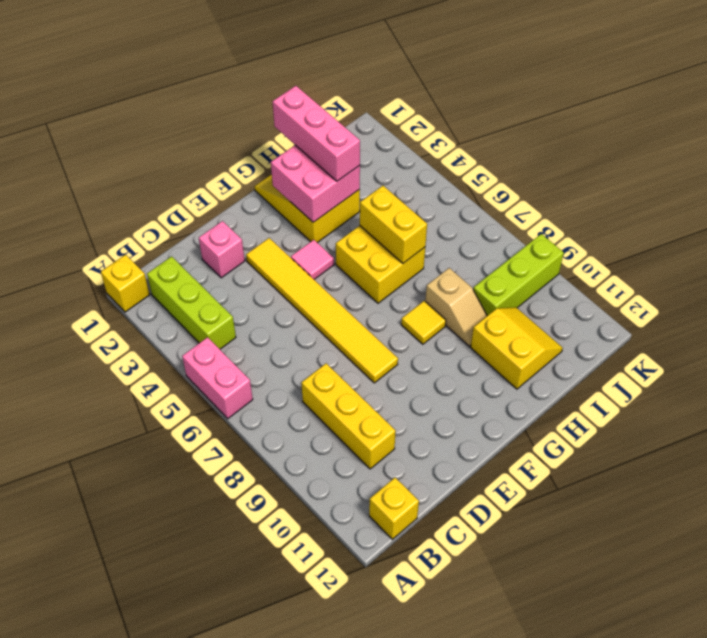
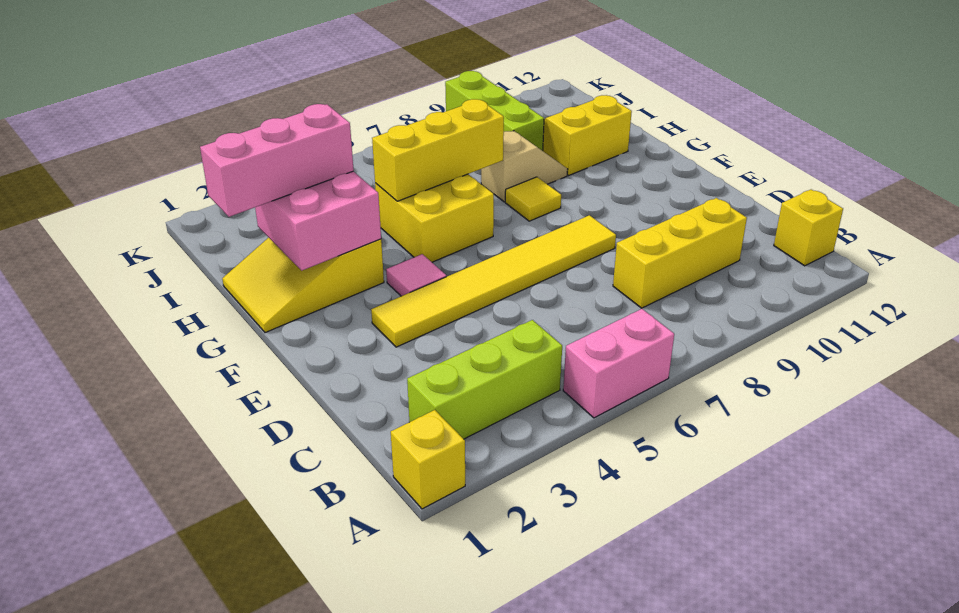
pink brick D2 level 1 -> none
yellow brick H5:H6 level 2 -> yellow brick H5:H7 level 2

